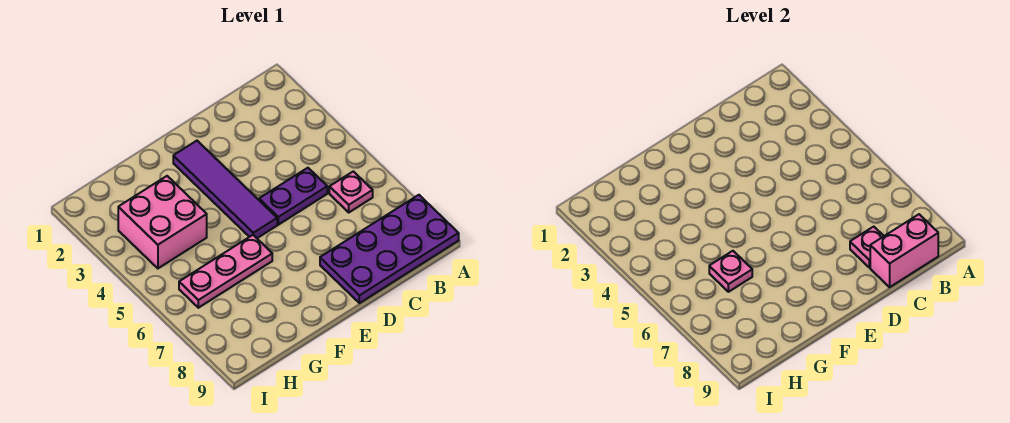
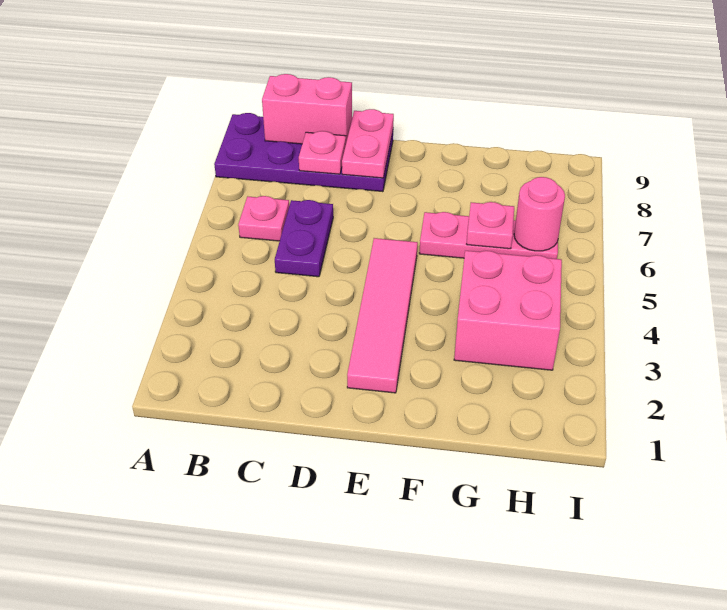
purple plate C5:D5 level 1 -> purple plate C5:C6 level 1
none -> pink plate D8:D9 level 2
purple tile E2:E5 level 1 -> pink tile E2:E5 level 1
none -> pink round brick H6 level 2

